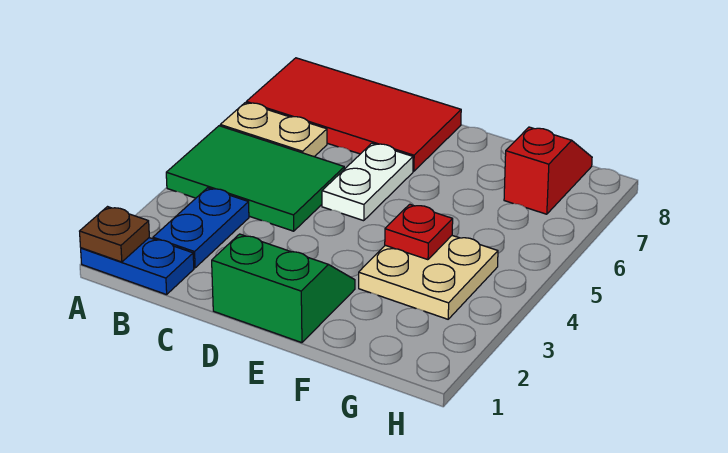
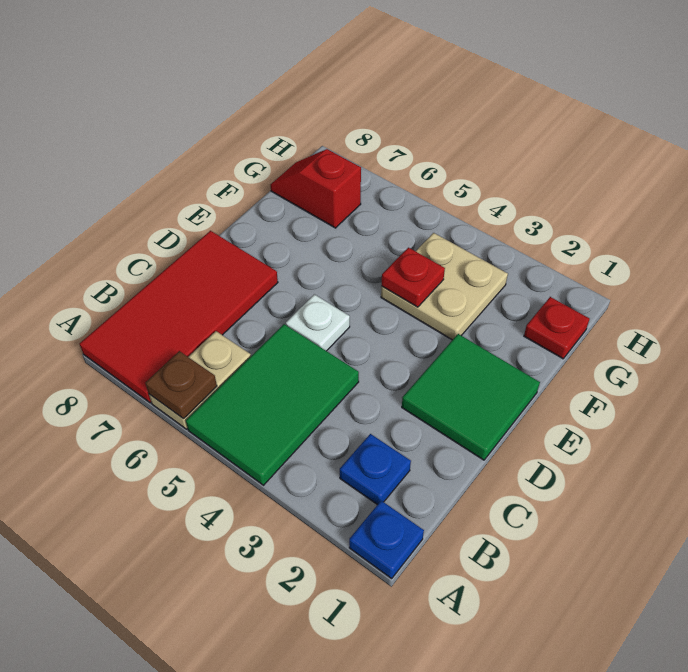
blue plate A1:B1 level 1 -> blue plate A1 level 1
brown plate A1 level 2 -> brown plate A6 level 2
blue plate B2:B3 level 1 -> blue plate B2 level 1
green slope D1:E2 level 1 top 1 -> green tile D1:E2 level 1
white plate D5:D6 level 1 -> white plate D5 level 1
none -> red plate G1 level 1

